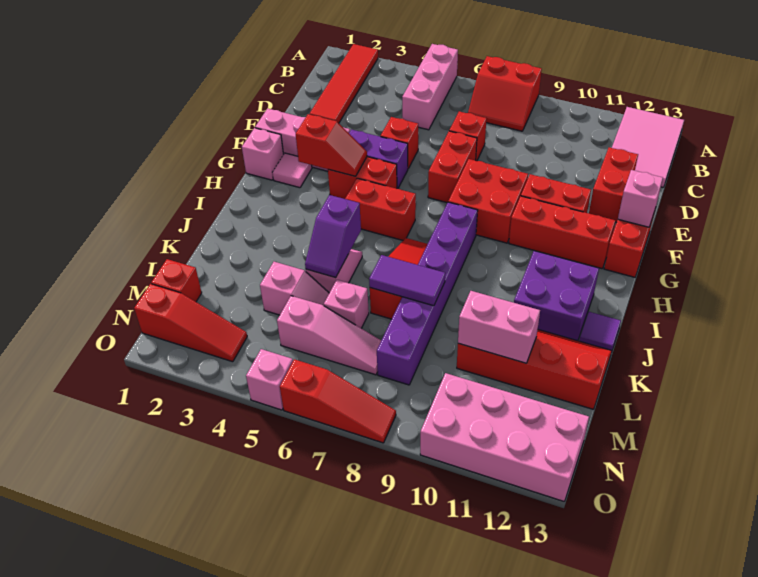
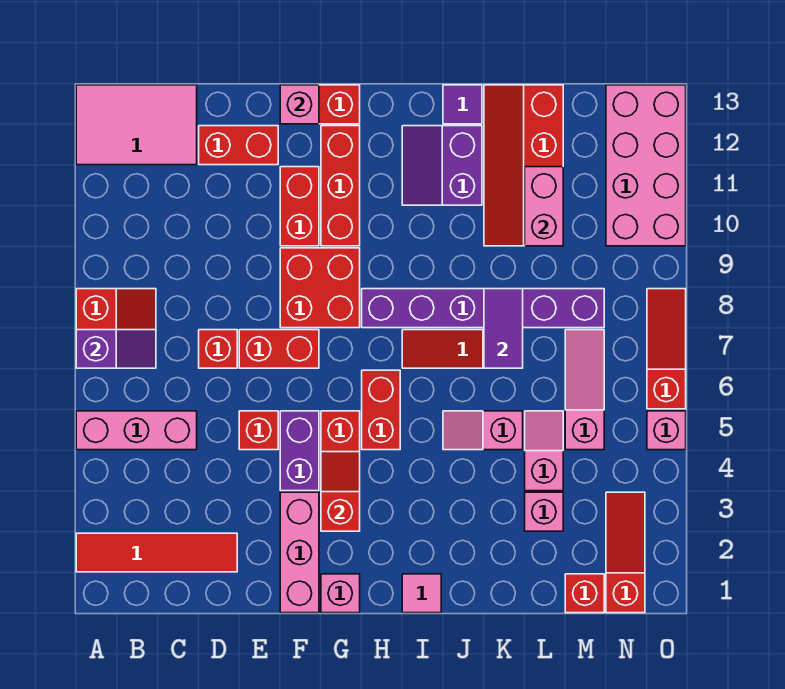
pink tile G2 level 1 -> pink tile I1 level 1
purple brick I11:J12 level 1 -> purple slope I11:J12 level 1 top J
purple slope J5:K5 level 2 top J -> purple slope A7:B7 level 2 top A
pink brick L6 level 1 -> pink brick L3 level 1

